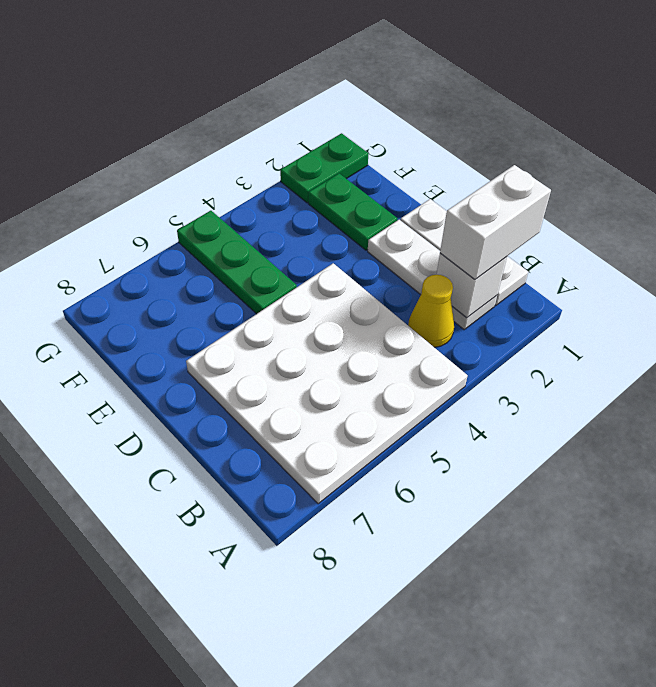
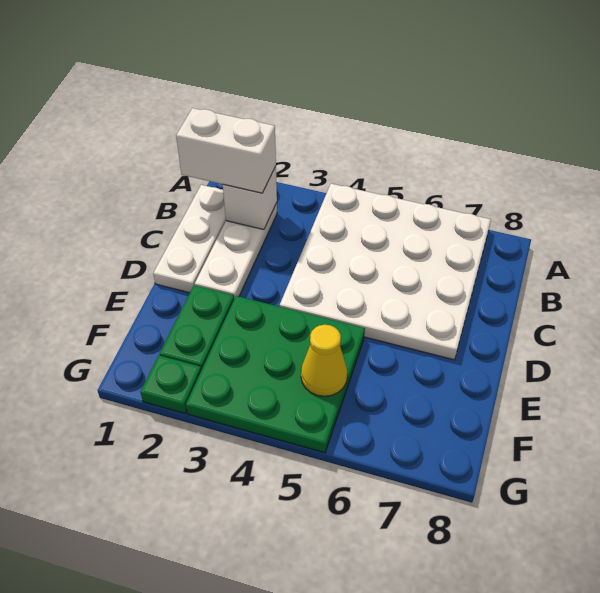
yellow cone B3 level 1 -> yellow cone F5 level 2
green plate E5:G5 level 1 -> green plate E3:G5 level 1
green plate G1:G2 level 1 -> green plate G2 level 1

